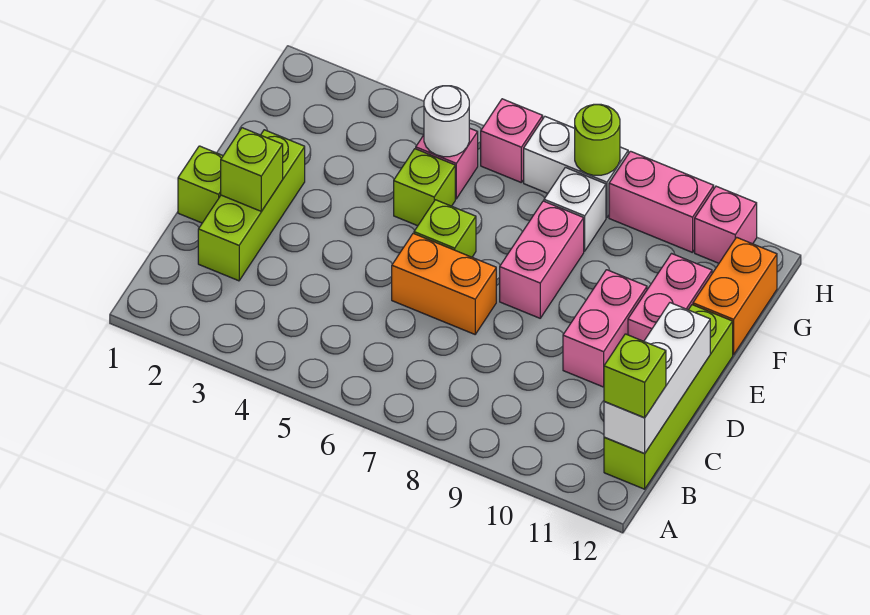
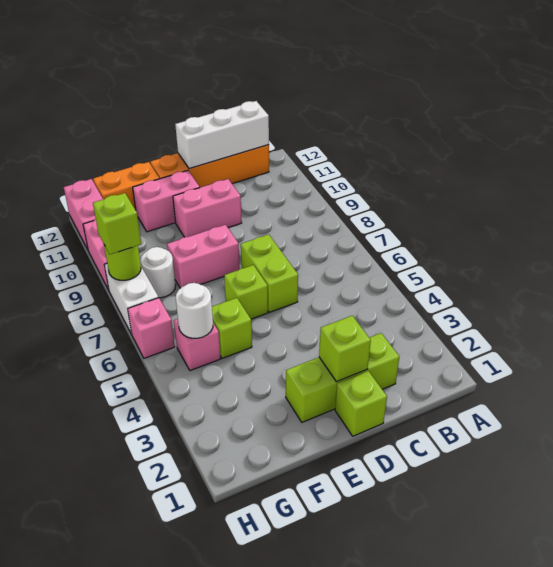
lime brick B12:E12 level 1 -> orange brick B12:E12 level 1
lime brick B12 level 3 -> lime brick H8 level 3
orange brick D6:D7 level 1 -> lime brick D6:D7 level 1
white brick G8 level 1 -> white round brick G8 level 1
pink brick H11 level 1 -> pink brick H11:H12 level 1

